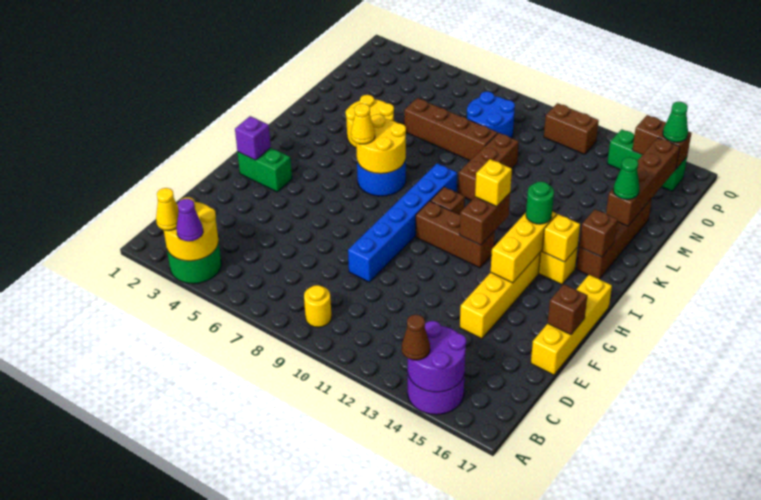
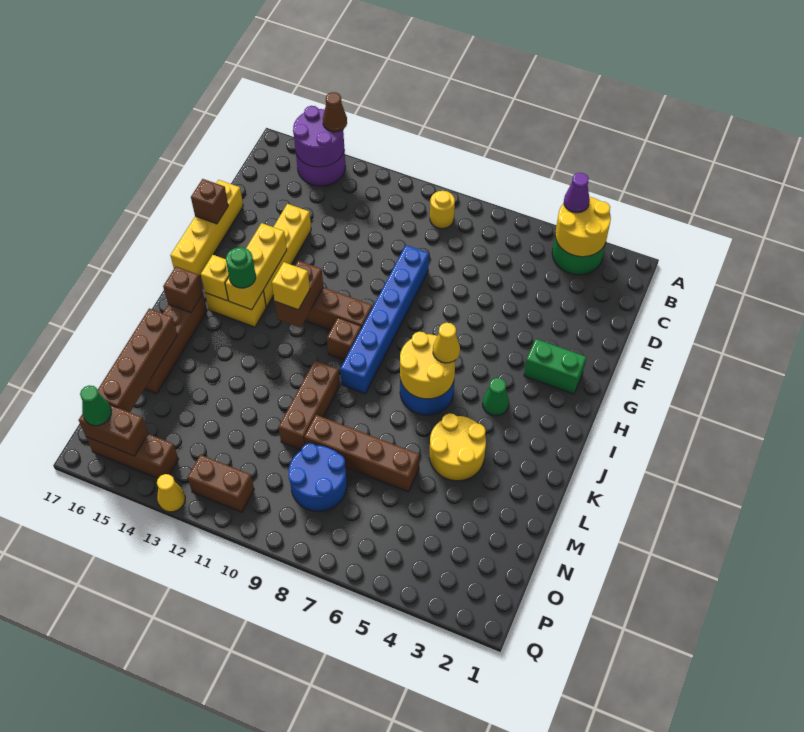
yellow cone A3 level 3 -> yellow cone Q13 level 1
purple brick G2 level 2 -> none
green cone L16 level 3 -> green cone I4 level 1
green brick P14:P16 level 1 -> brown brick P14:P16 level 1

